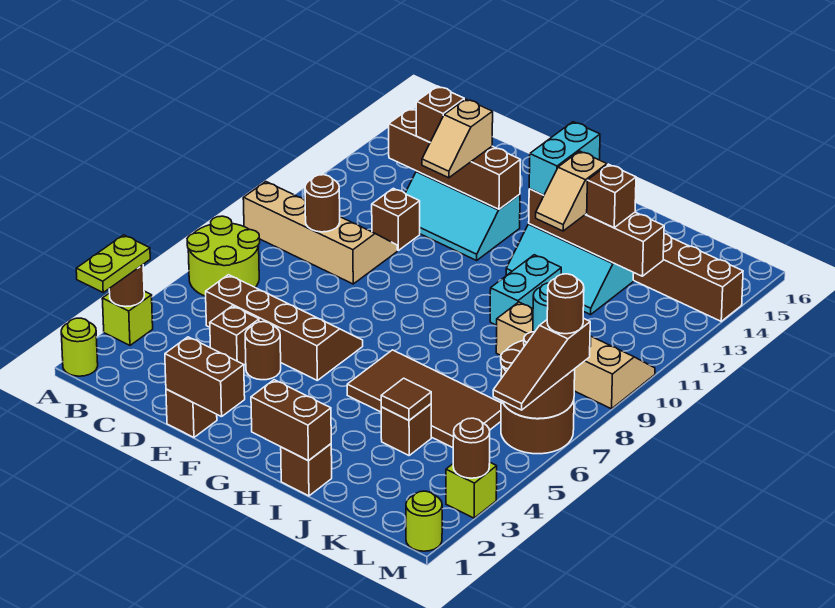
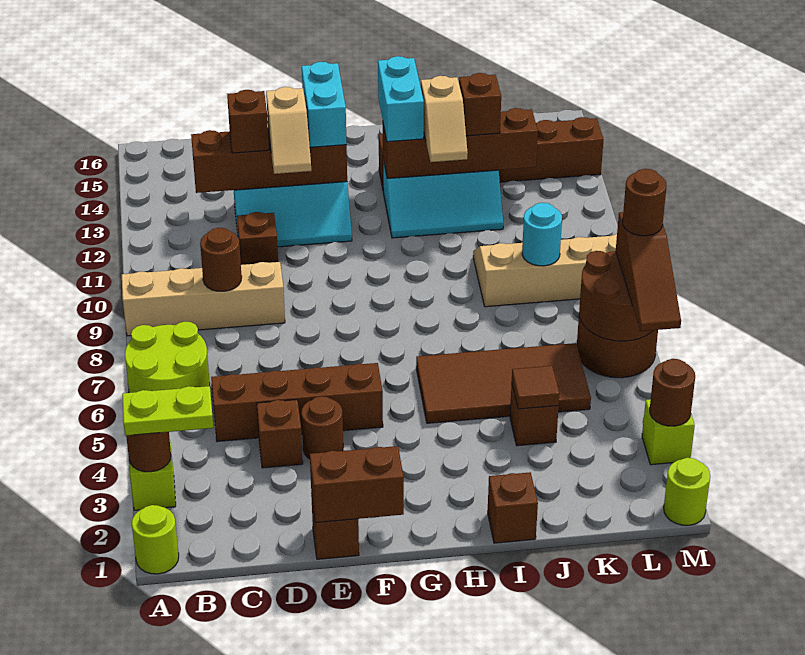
lime plate A2:A3 level 3 -> lime plate A3:B3 level 3
brown brick H1:I1 level 2 -> none
cyan brick I10:I11 level 1 -> cyan brick F13:F14 level 3

